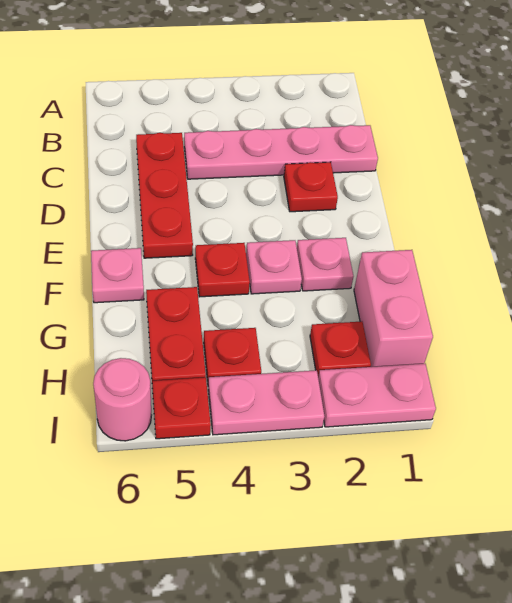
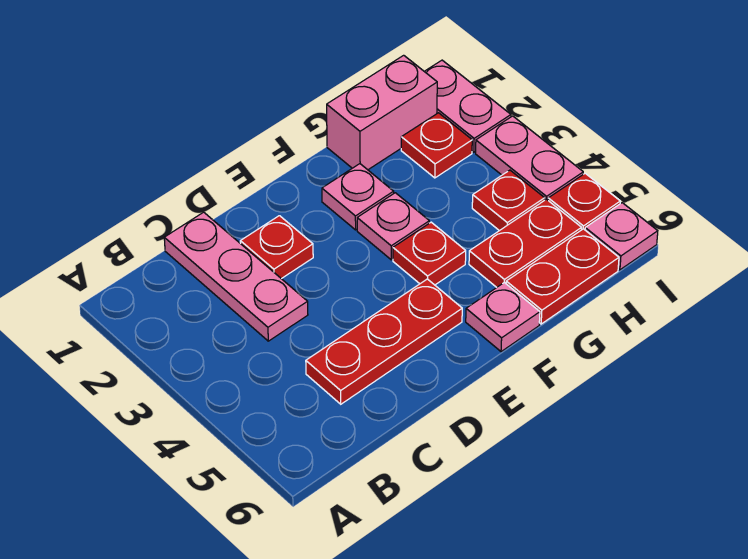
pink plate C1:C4 level 1 -> pink plate C1:C3 level 1
none -> red plate G6:H6 level 1
pink round brick I6 level 1 -> pink plate I6 level 1

